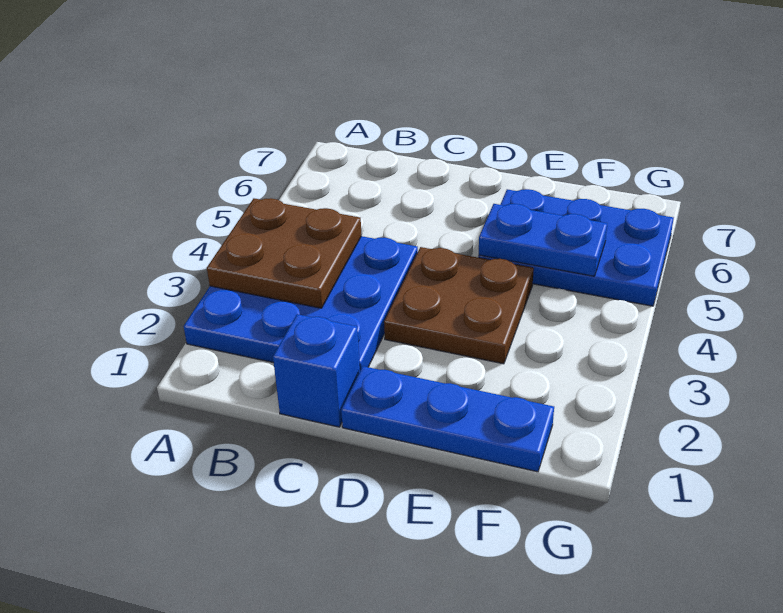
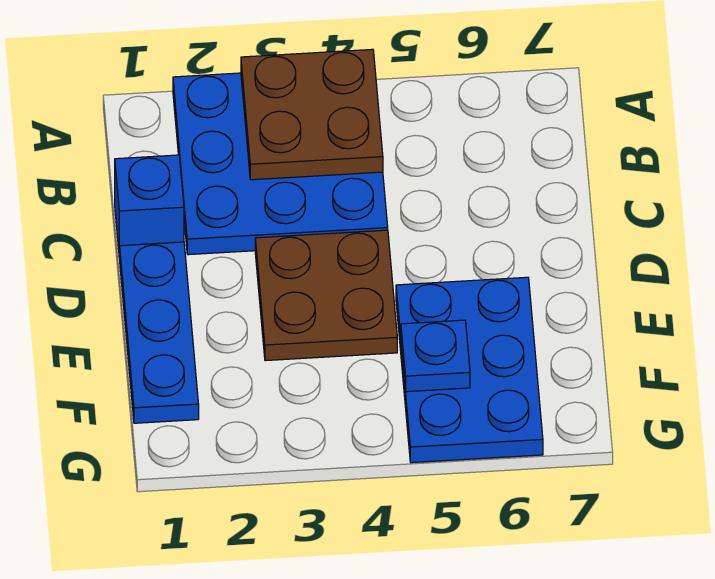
blue plate E5:F5 level 2 -> blue plate F5 level 2

